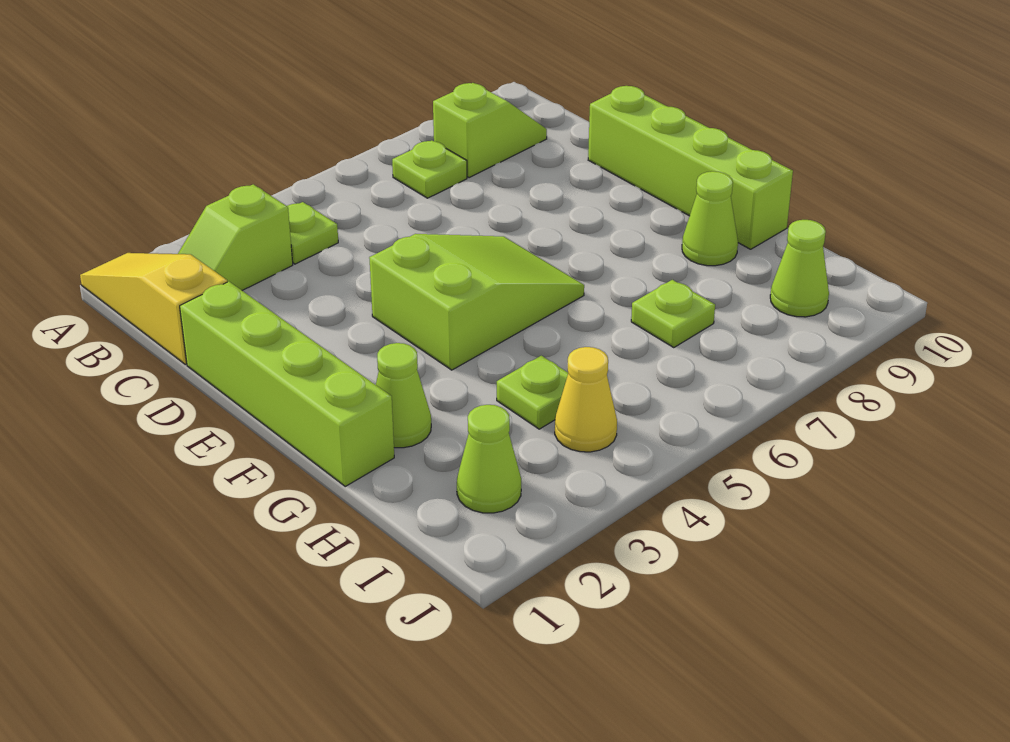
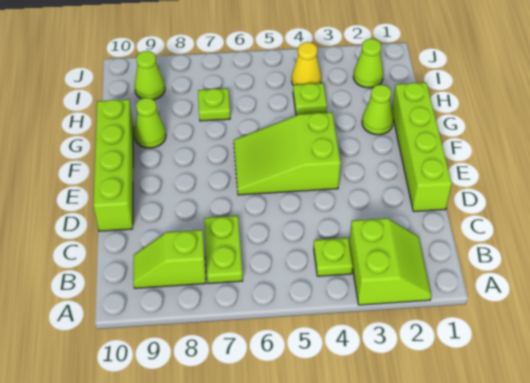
yellow slope A1:C1 level 1 top C -> none
lime slope B2:B3 level 1 top 3 -> lime slope A2:B3 level 1 top 3
lime plate B7 level 1 -> lime plate B7:C7 level 1

